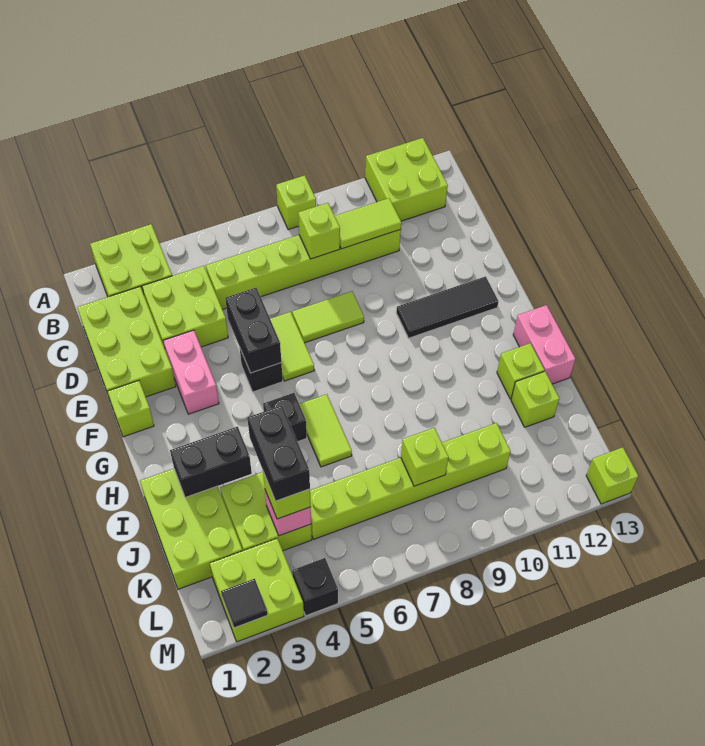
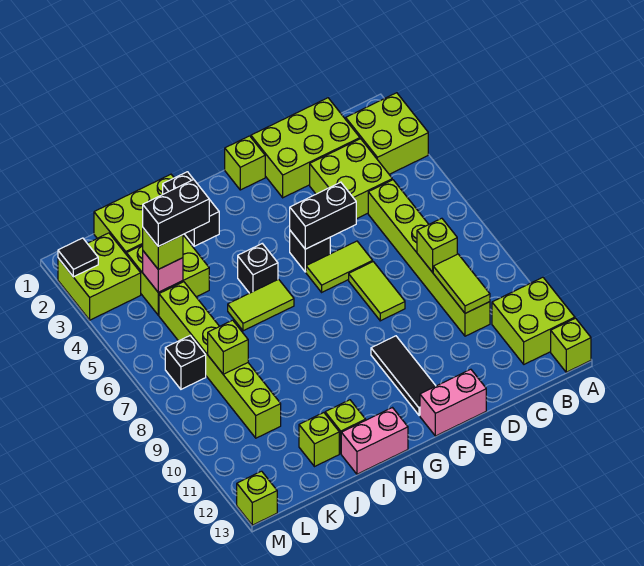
lime brick A8 level 1 -> lime brick A13 level 1
pink brick E3:F3 level 1 -> pink brick E13:F13 level 1
black brick M4 level 1 -> black brick L7 level 1

